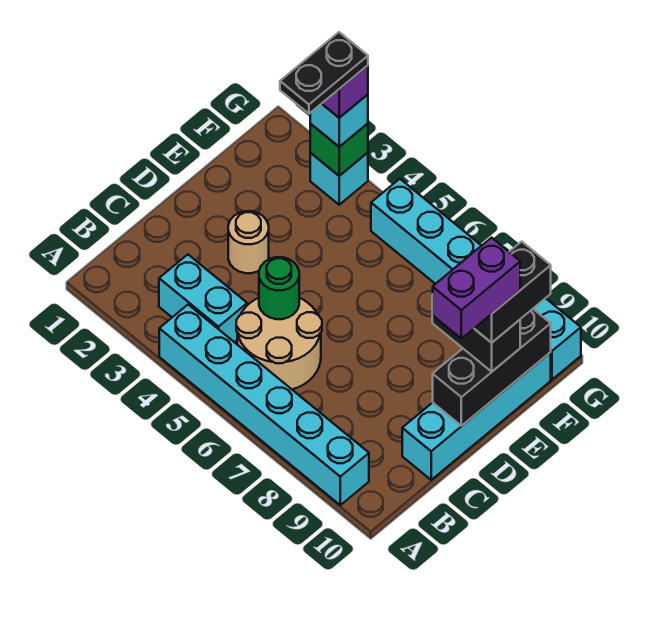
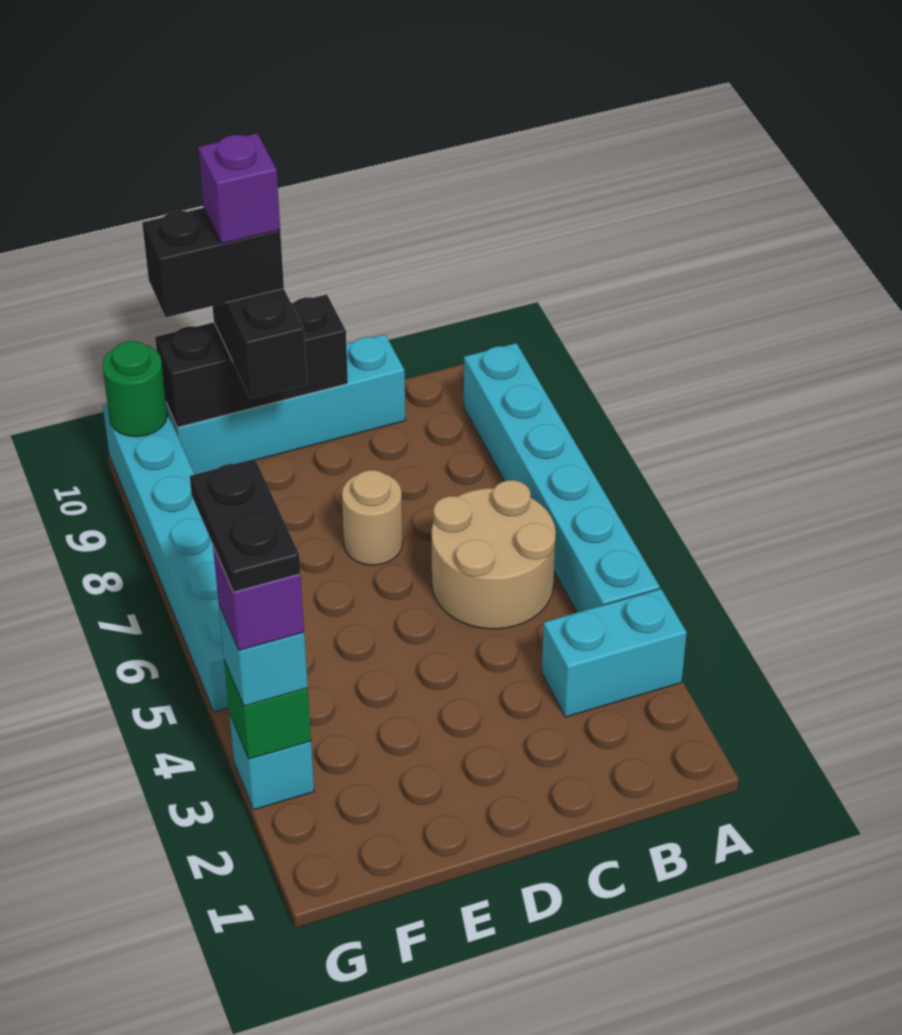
cyan brick B3:B4 level 1 -> cyan brick A3:B3 level 1
green round brick C5 level 2 -> green round brick G10 level 2
tan round brick D3 level 1 -> tan round brick D7 level 1
purple brick D10:E10 level 5 -> purple brick E10 level 5
black plate F3:G3 level 5 -> black plate G3:G4 level 5

